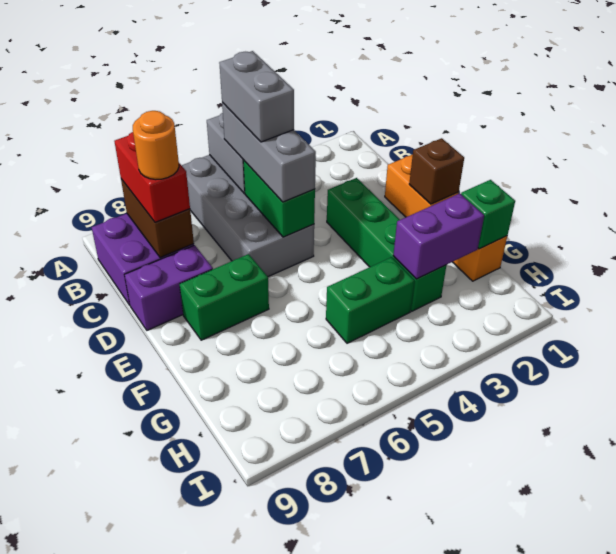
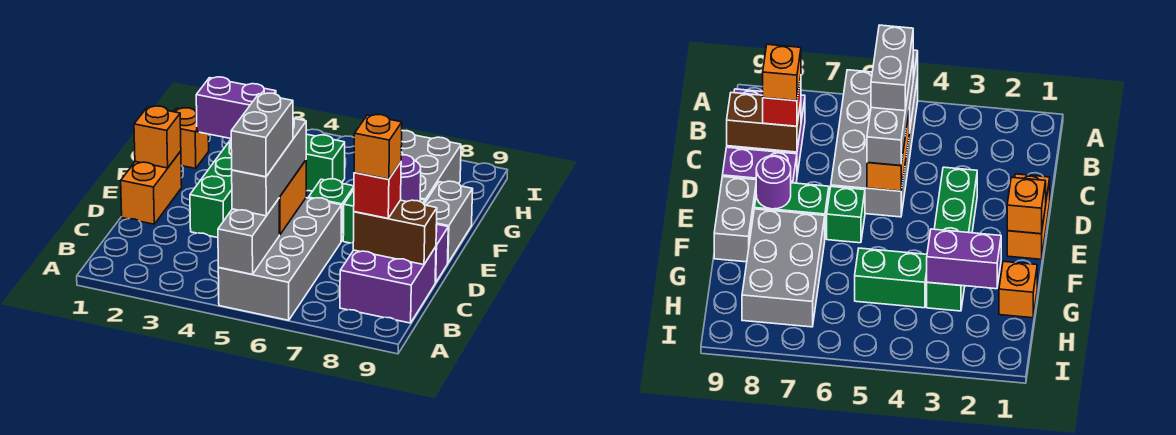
brown brick B8:C8 level 2 -> brown brick C8:C9 level 2
red brick B8:C8 level 3 -> red brick C8 level 3
green brick C5:D5 level 2 -> orange brick C5:D5 level 2
orange round brick C8 level 4 -> orange brick C8 level 4
brown brick E1 level 2 -> orange brick E1 level 2
none -> purple round brick E8 level 2
none -> grey brick E9:F9 level 1
none -> grey brick F7:H8 level 1
green brick G1 level 2 -> green brick E6 level 1

